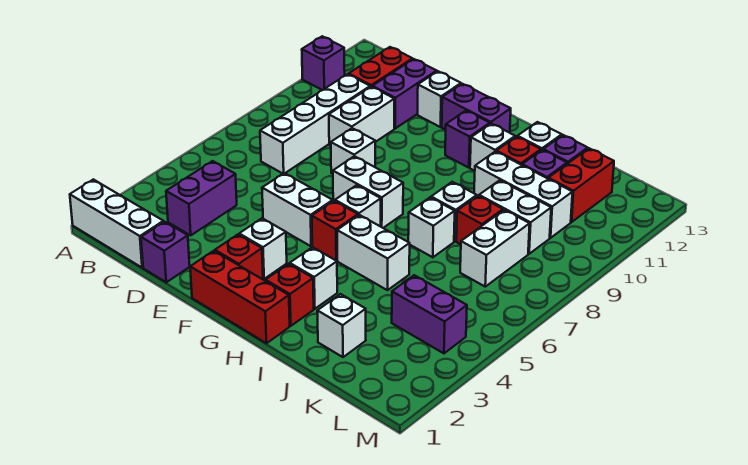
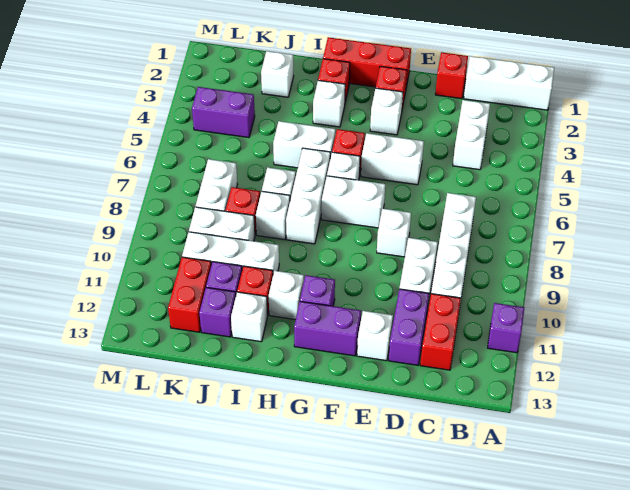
purple brick C3:C4 level 1 -> white brick C3:C4 level 1
purple brick D1 level 1 -> red brick D1 level 1
none -> white brick H6:H8 level 1

